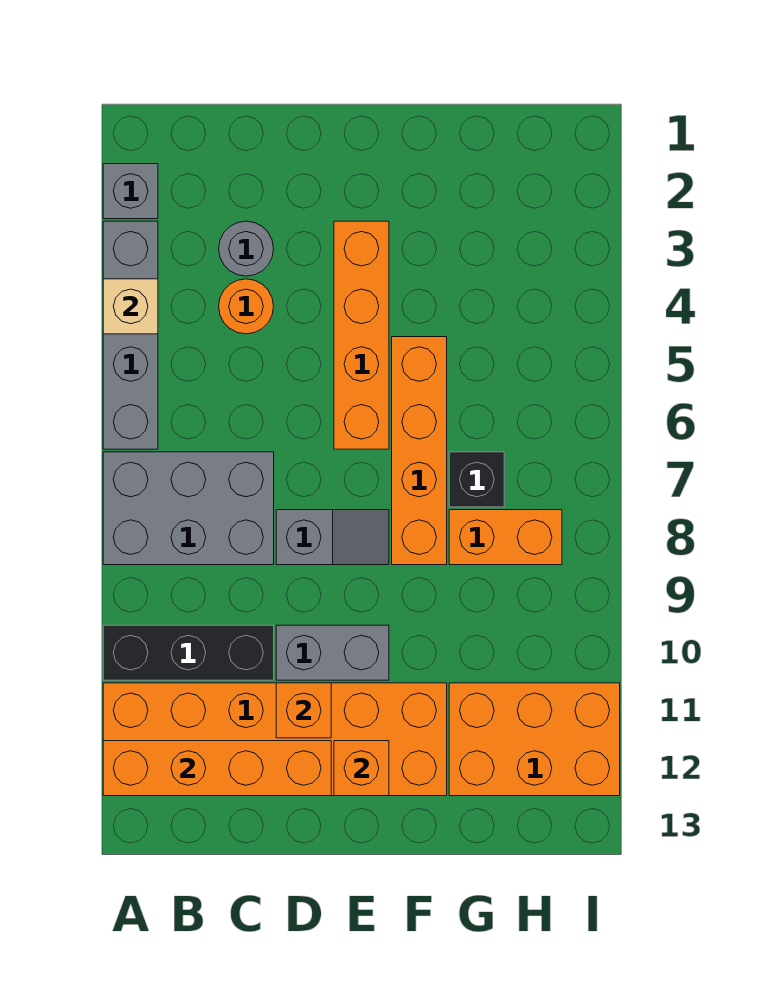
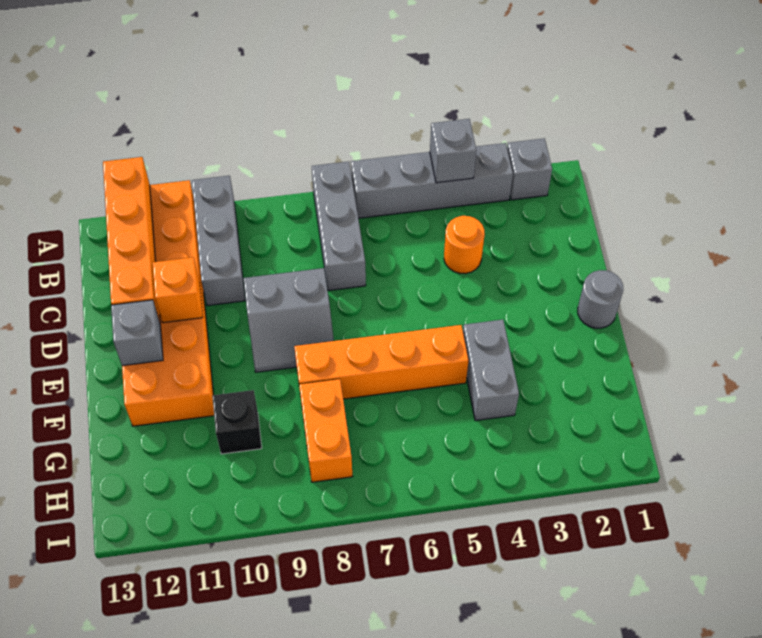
tan brick A4 level 2 -> grey brick A4 level 2
grey brick A7:C8 level 1 -> grey brick A7:C7 level 1
black brick A10:C10 level 1 -> grey brick A10:C10 level 1
grey round brick C3 level 1 -> grey round brick E1 level 1
grey slope D8:E8 level 1 top D -> grey slope D8:E9 level 1 top D
grey brick D10:E10 level 1 -> grey brick F4:G4 level 1
orange brick E3:E6 level 1 -> none
orange brick E12 level 2 -> grey brick E12 level 2
black brick G7 level 1 -> black brick G10 level 1
orange brick G11:I12 level 1 -> none

